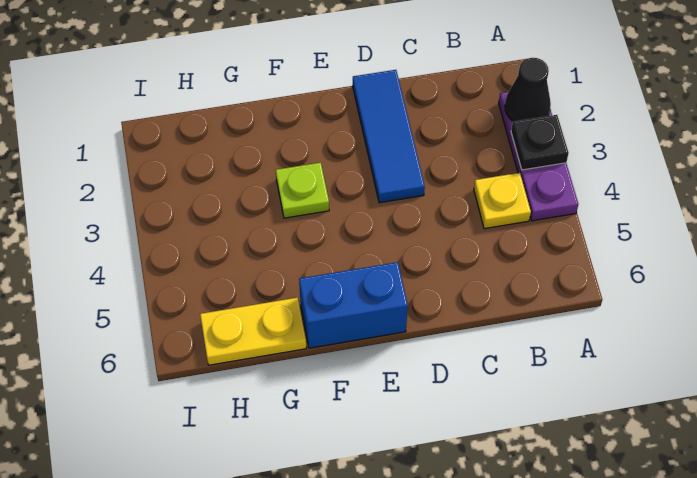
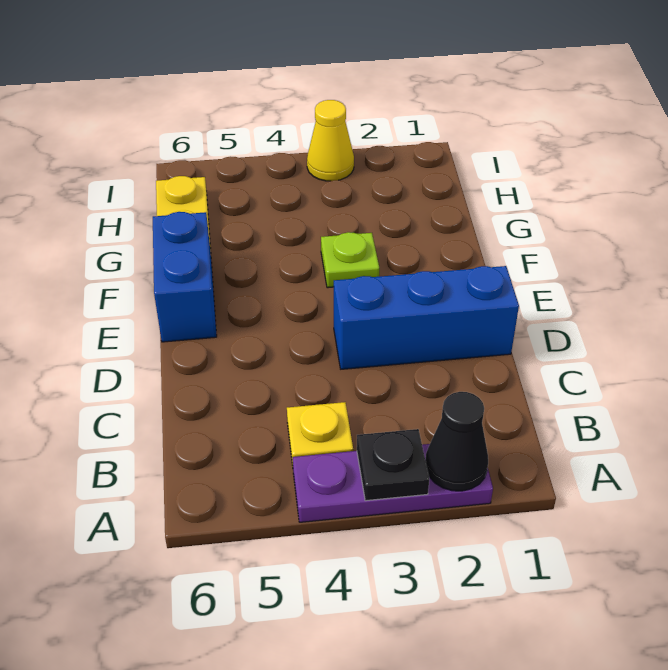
blue tile D1:D3 level 1 -> blue brick D1:D3 level 1
none -> yellow cone I3 level 1

